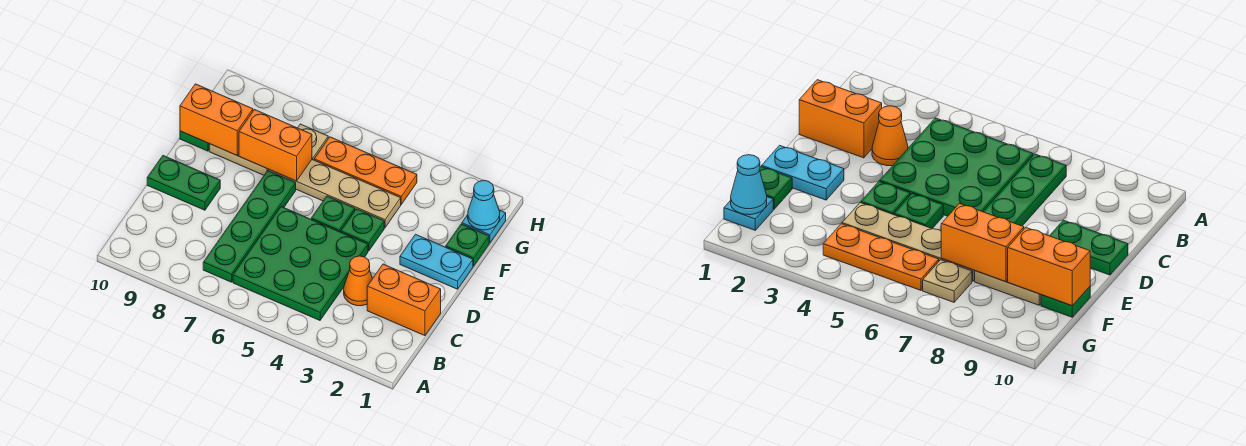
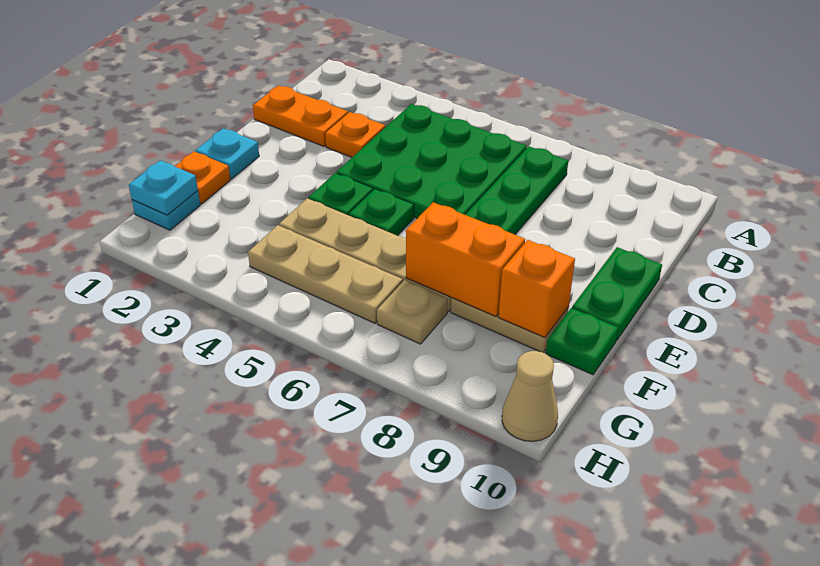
orange brick C1:C2 level 1 -> orange plate C1:C2 level 1
orange cone C3 level 1 -> orange plate C3 level 1
green plate D9:D10 level 1 -> green plate D10:E10 level 1
cyan plate E1:E2 level 1 -> cyan plate E1 level 1
green plate F1 level 1 -> orange plate F1 level 1
orange brick F9:F10 level 2 -> orange brick F9 level 2
cyan cone G1 level 2 -> cyan plate G1 level 2
orange plate G4:G6 level 1 -> tan plate G4:G6 level 1
none -> tan cone H10 level 1

